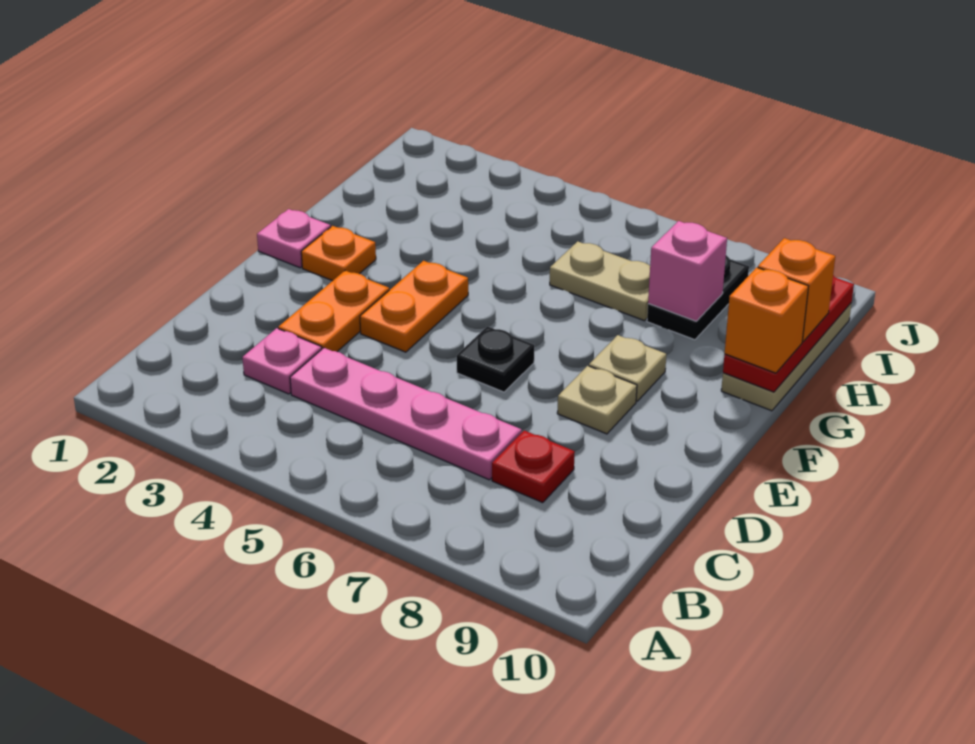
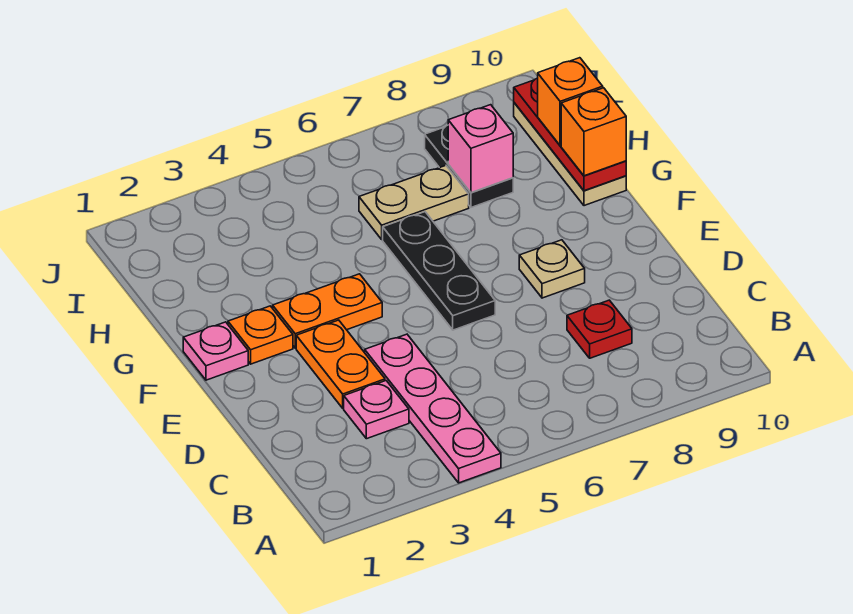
pink plate C4:C7 level 1 -> pink plate A4:D4 level 1
orange plate E4:F4 level 1 -> orange plate F3:F4 level 1
black plate E6 level 1 -> black plate E6:G6 level 1
tan plate F8 level 1 -> none

